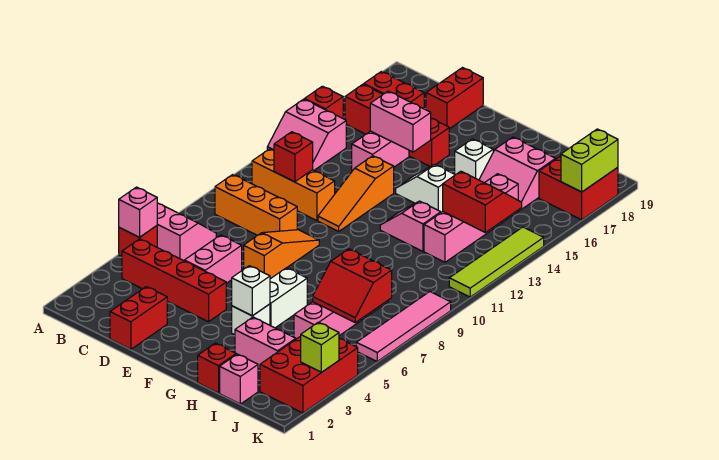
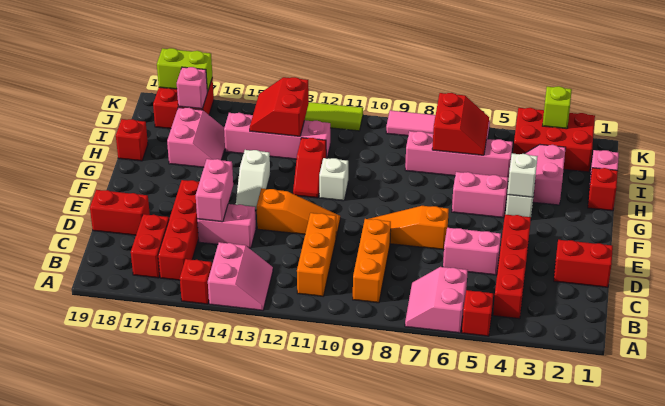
pink brick A5 level 2 -> pink brick J17 level 2
red brick C11 level 2 -> red brick H19 level 1
white brick G5:G6 level 1 -> pink brick G5:G6 level 1
pink slope G12:H12 level 1 top H -> red slope G12:H12 level 1 top H
white brick G16 level 1 -> white brick G11 level 1

